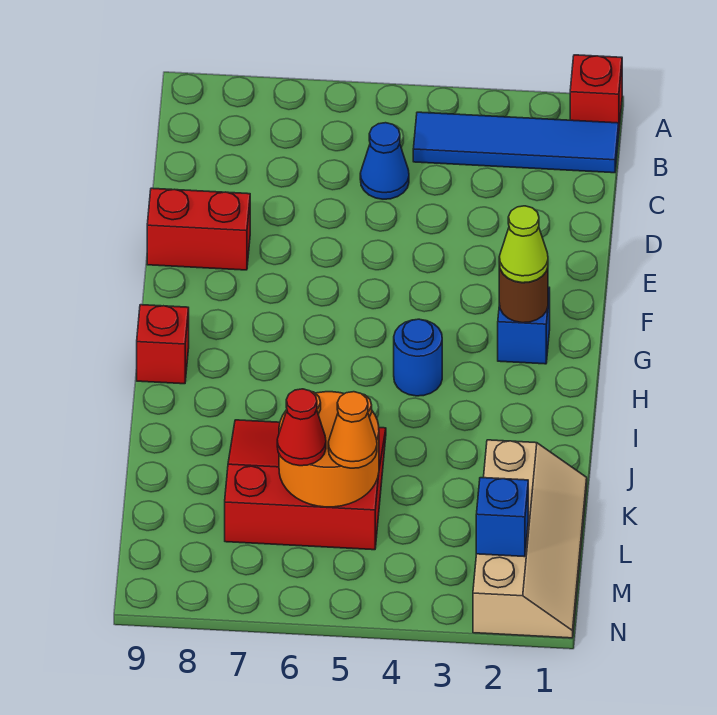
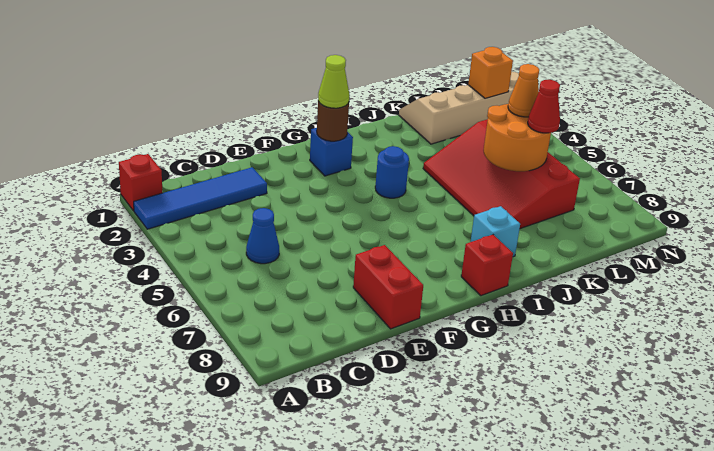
blue tile B1:B4 level 1 -> blue tile A2:D2 level 1
none -> cyan brick I8 level 1
red slope J5:L7 level 1 top L -> red slope J4:L7 level 1 top L
blue brick M2 level 2 -> orange brick M2 level 2

